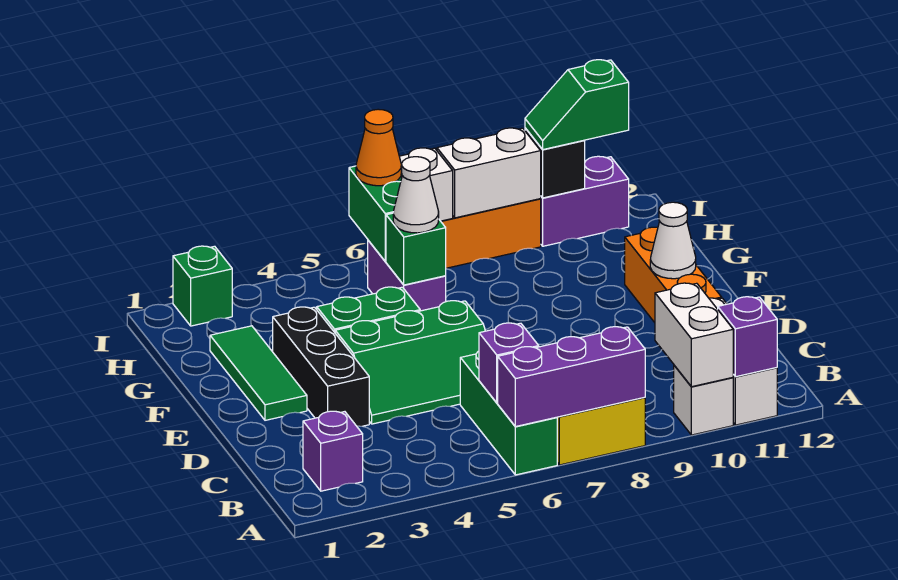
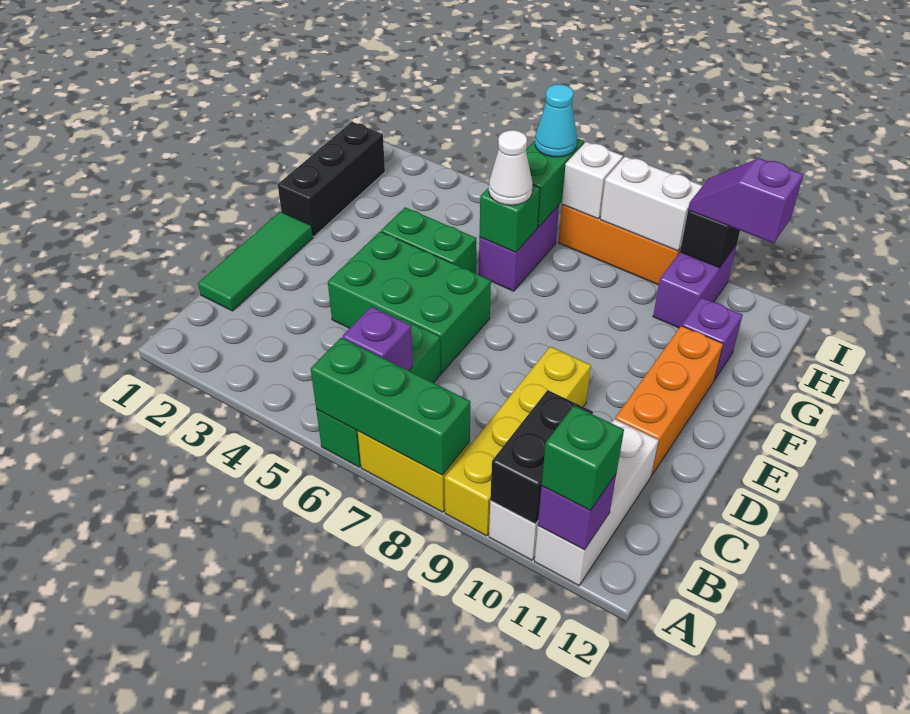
purple brick A6:A8 level 2 -> green brick A6:A8 level 2
none -> yellow brick A9:D9 level 1
white brick A10:B10 level 2 -> black brick A10:B10 level 2
purple brick B2 level 1 -> purple brick G11 level 1
black brick D3:F3 level 1 -> black brick F1:H1 level 1
green slope D4:E6 level 1 top E -> green brick D4:E6 level 1
green tile E2:G2 level 1 -> green tile C1:E1 level 1
white cone E11 level 2 -> none
green brick I2 level 1 -> green brick A11 level 3
orange cone I6 level 3 -> cyan cone I6 level 3
purple brick I10:I11 level 1 -> purple brick H10:I10 level 1
green slope I10:I11 level 3 top 11 -> purple slope I10:I11 level 3 top 11

